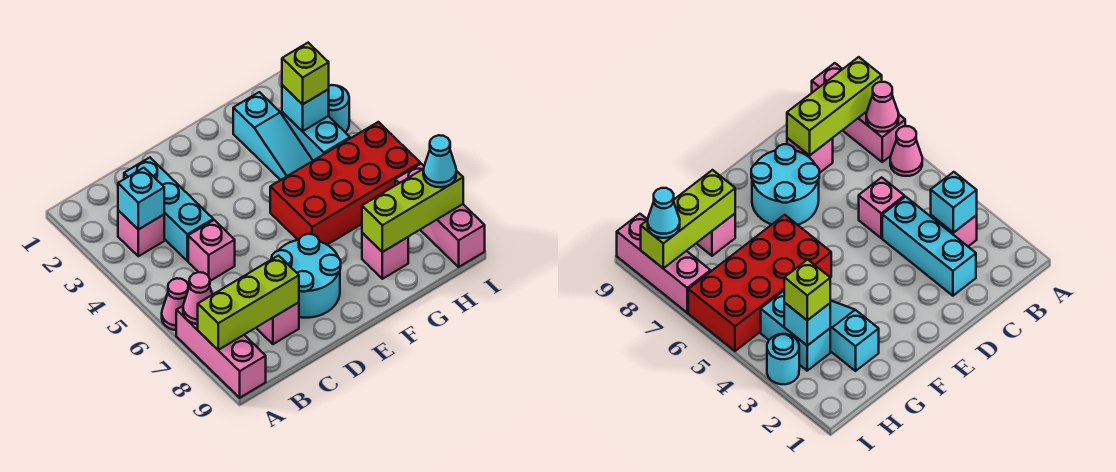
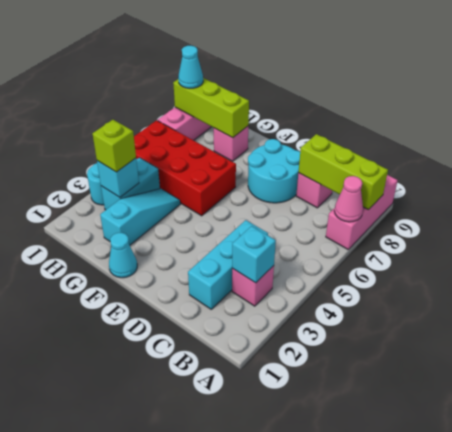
pink cone A6 level 1 -> none
pink brick C5 level 1 -> none
none -> cyan cone F1 level 1

